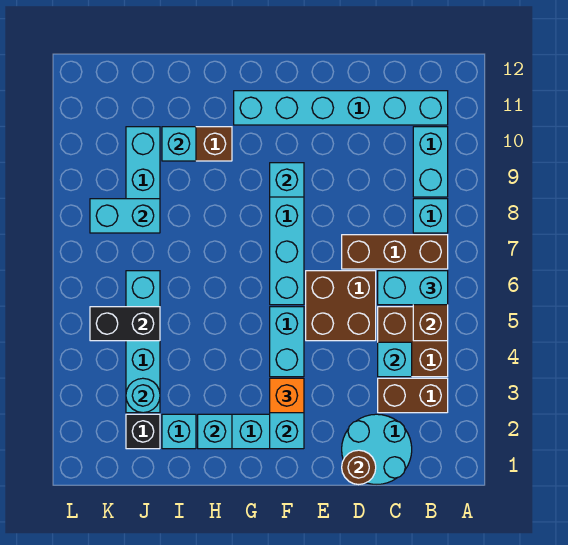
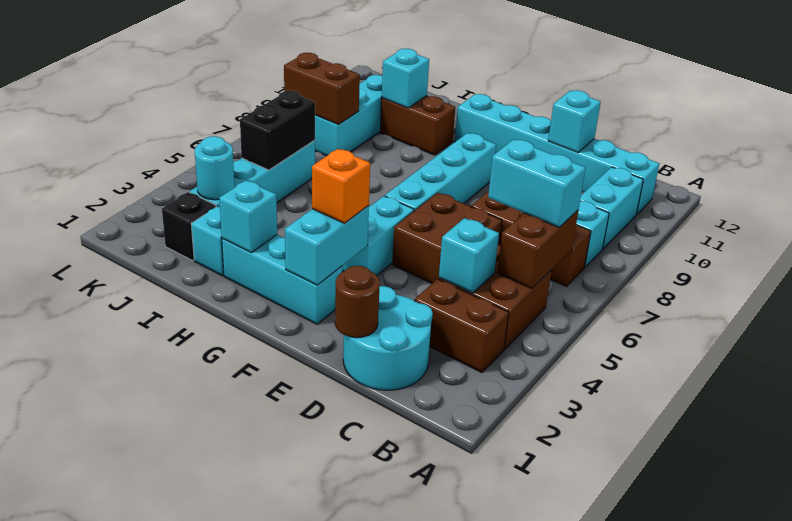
cyan brick F9 level 2 -> cyan brick D11 level 2
black brick J5:K5 level 2 -> black brick J5:J6 level 2
cyan brick J8:K8 level 2 -> brown brick J8:K8 level 2

